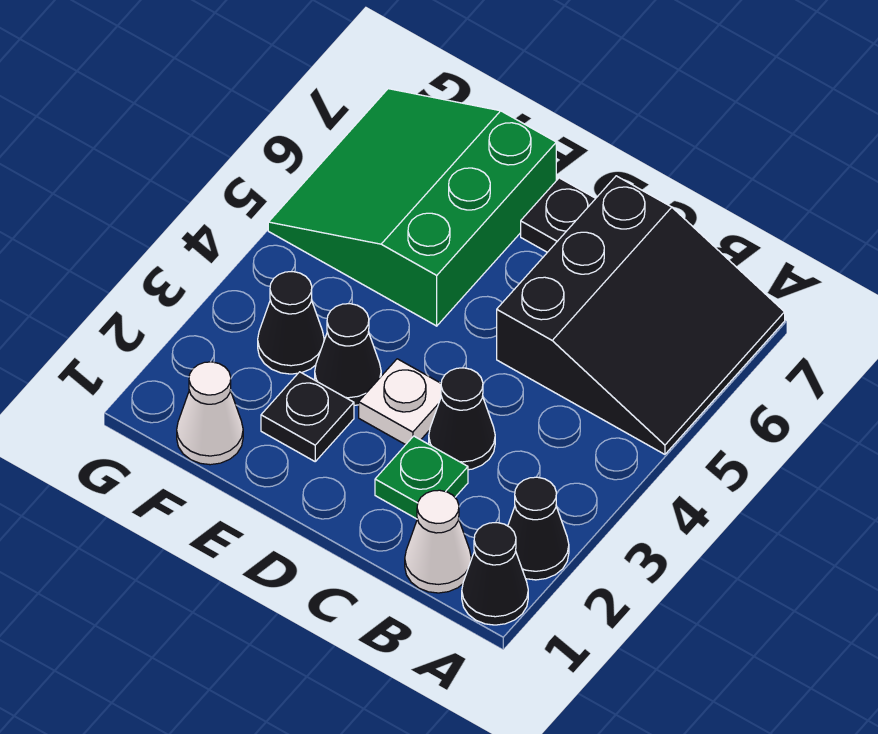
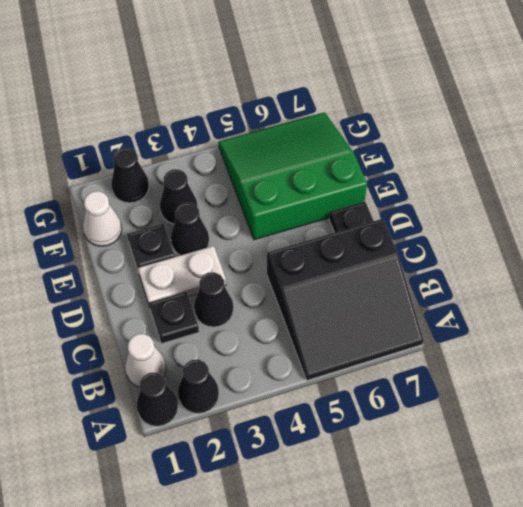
green plate C2 level 1 -> black plate C2 level 1
white plate D3 level 1 -> white plate D2:D3 level 1
none -> black cone G2 level 1

